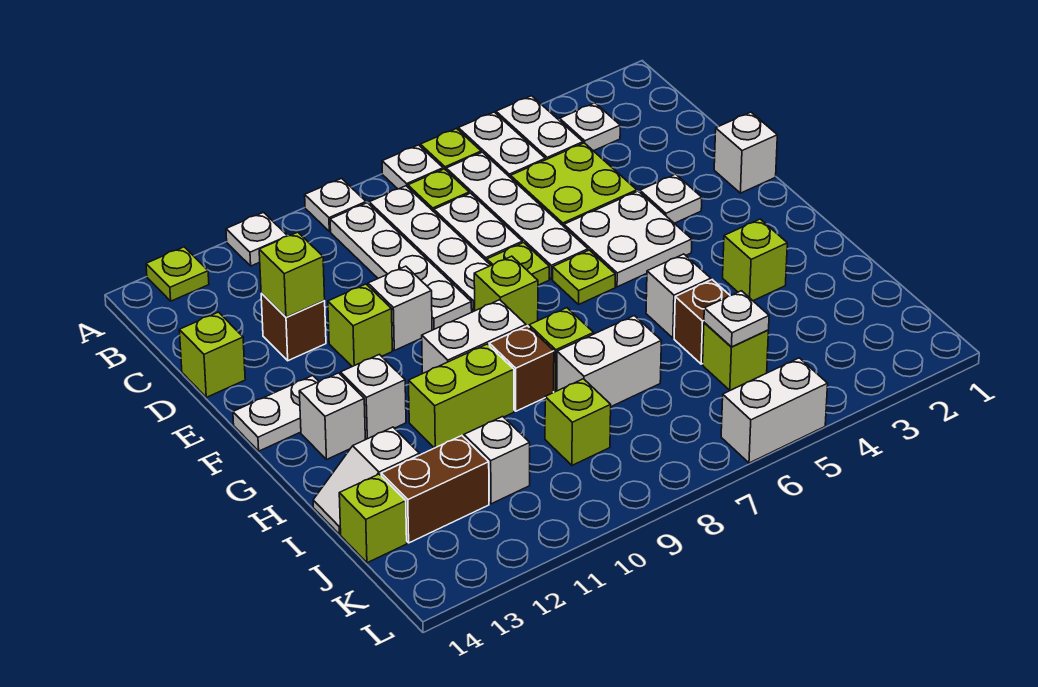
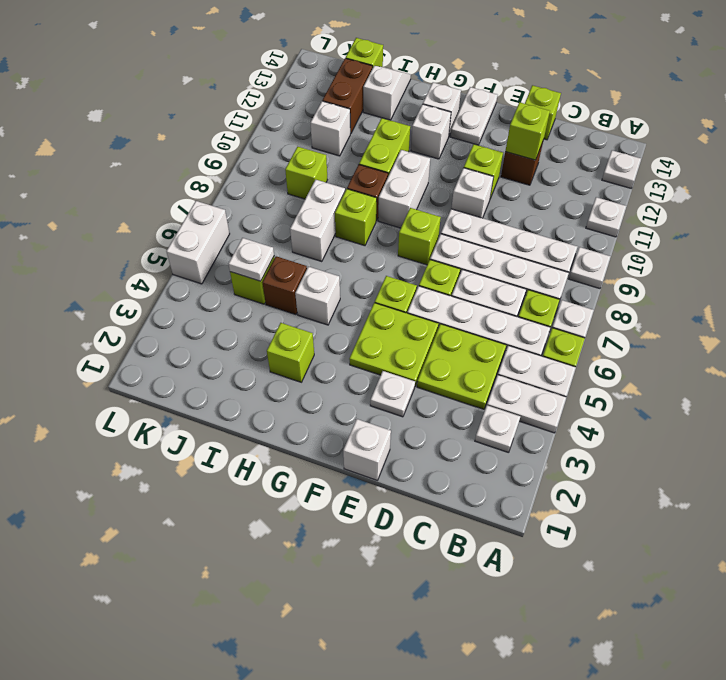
lime plate A13 level 1 -> white plate A13 level 1
white plate E4:F5 level 1 -> lime plate E4:F5 level 1

